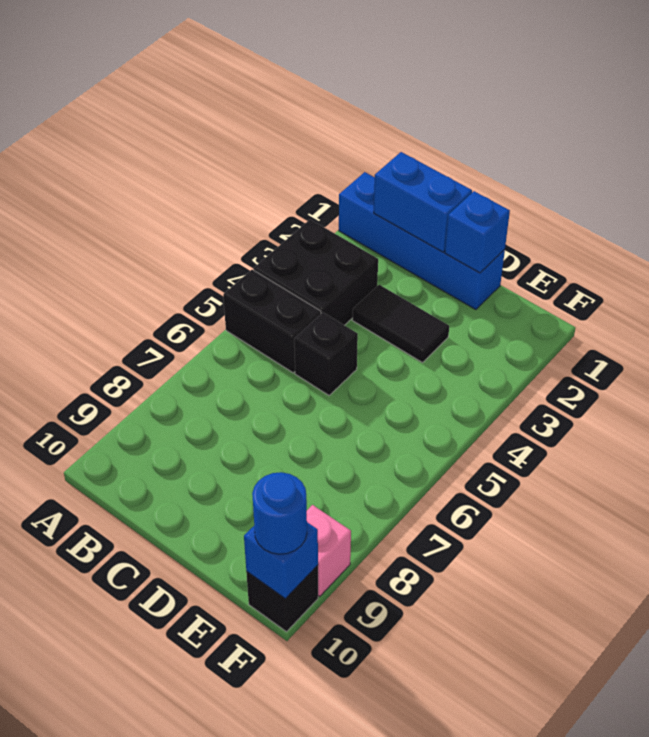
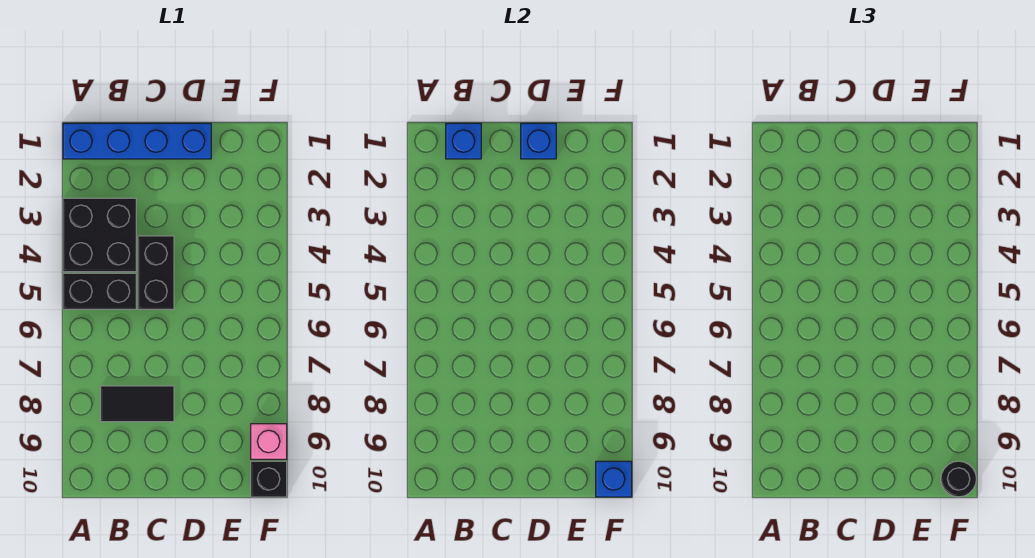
blue brick B1:C1 level 2 -> blue brick B1 level 2
black tile C3:D3 level 1 -> black tile B8:C8 level 1
black brick C5 level 1 -> black brick C4:C5 level 1
blue round brick F10 level 3 -> black round brick F10 level 3

